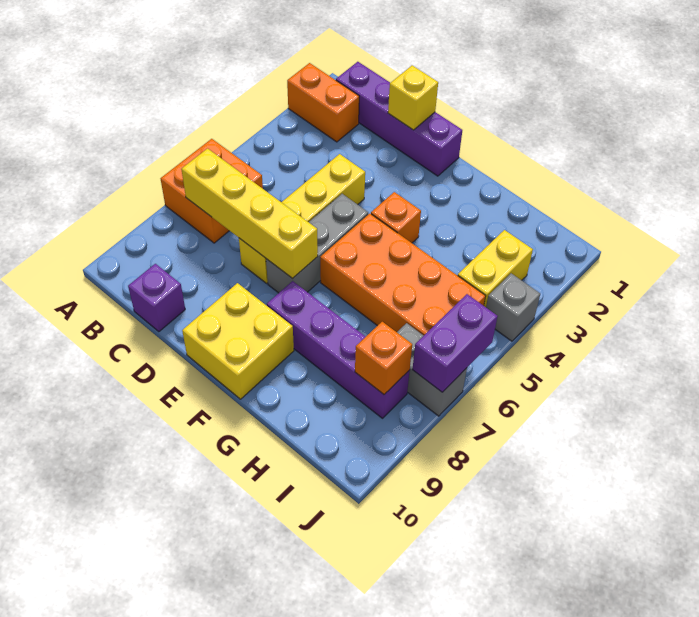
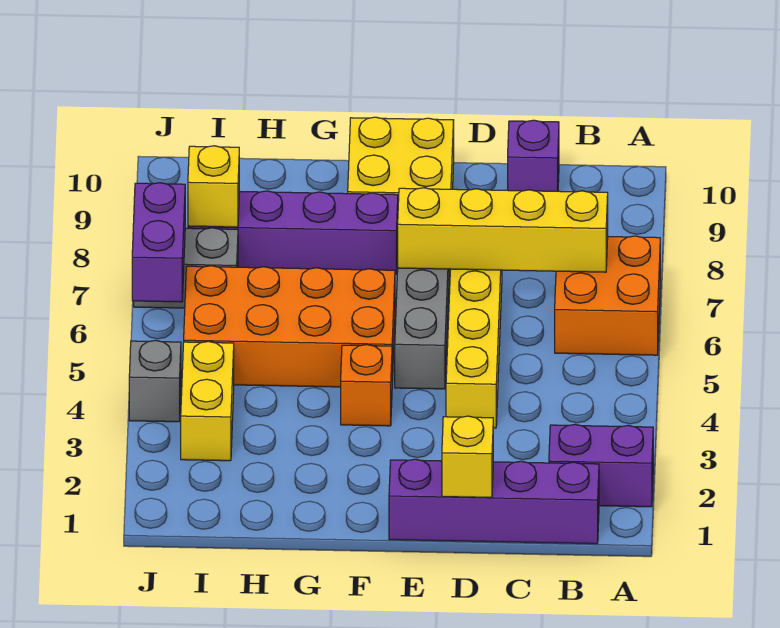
orange brick A2:B2 level 1 -> purple brick A2:B2 level 1
orange brick I8 level 2 -> yellow brick I8 level 2

